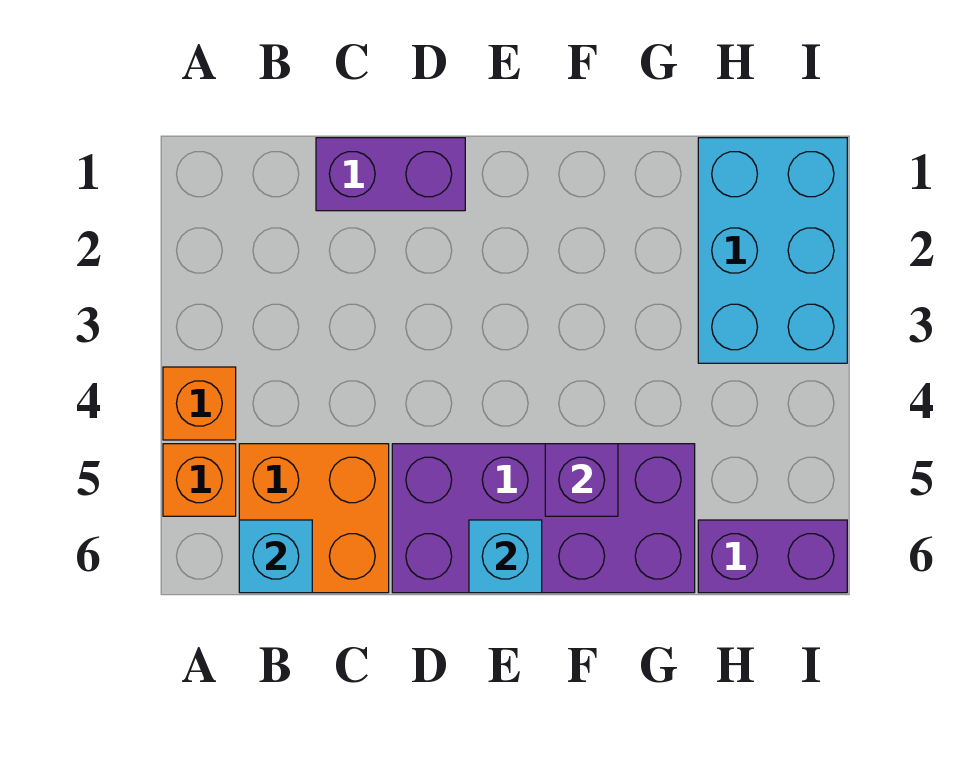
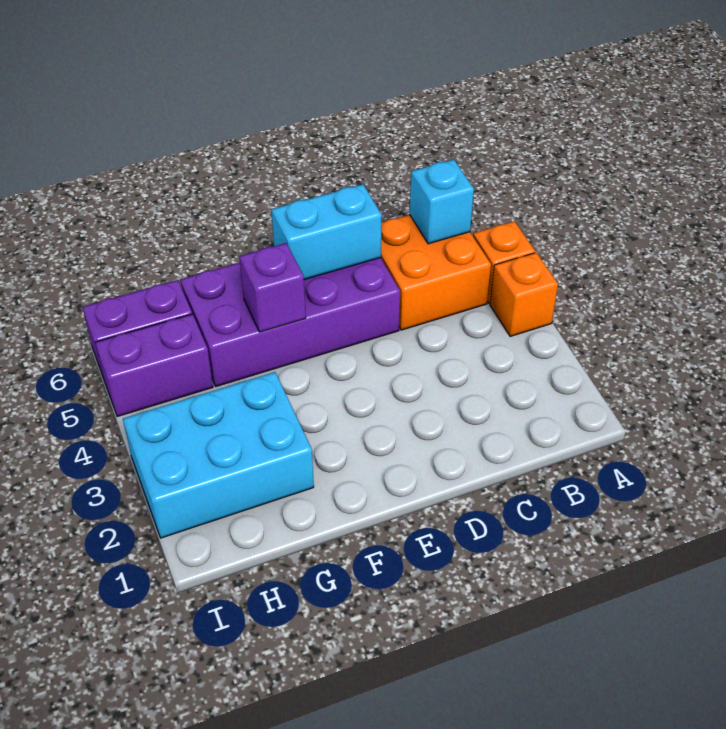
purple brick C1:D1 level 1 -> purple brick H5:I5 level 1
cyan brick E6 level 2 -> cyan brick D6:E6 level 2
cyan brick H1:I3 level 1 -> cyan brick G2:I3 level 1

